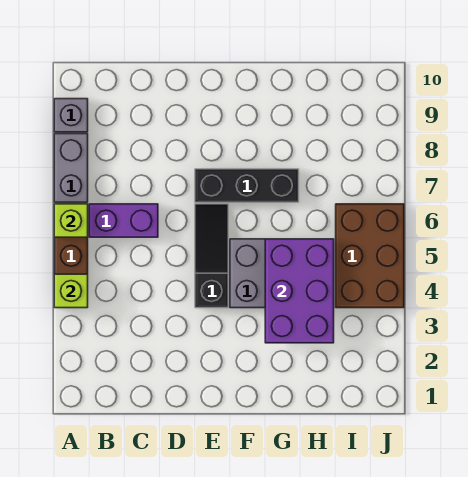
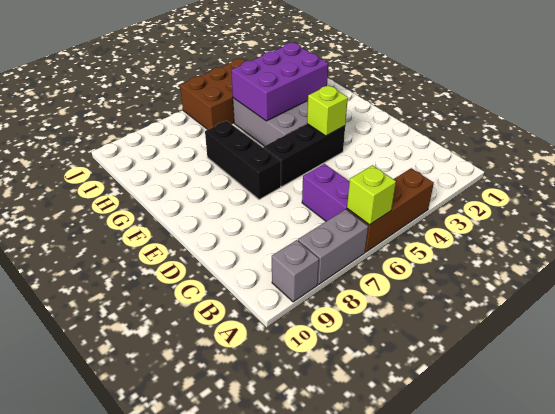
lime brick A4 level 2 -> lime brick E4 level 2
black slope E4:E6 level 1 top 4 -> black brick E4:E6 level 1

